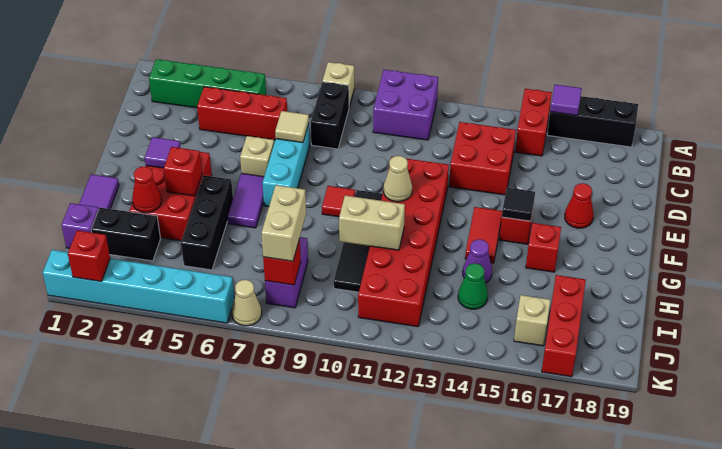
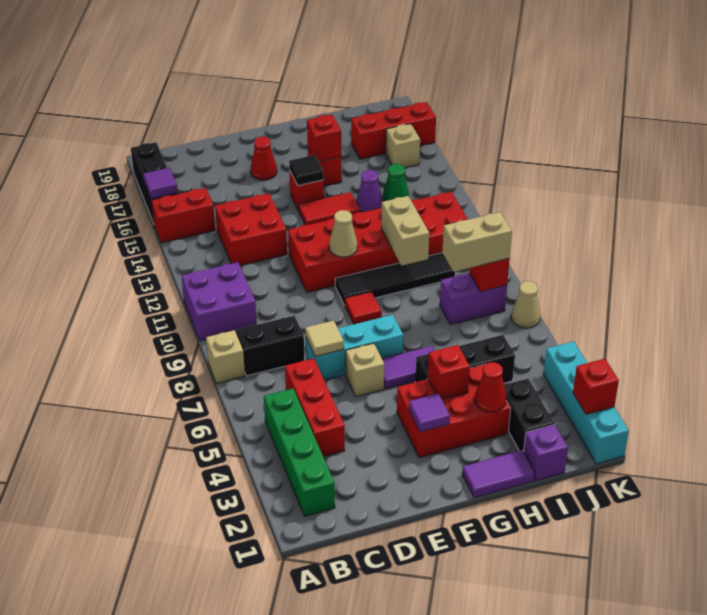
none -> red brick G16 level 2
cyan brick K1:K6 level 1 -> cyan brick K1:K4 level 1

